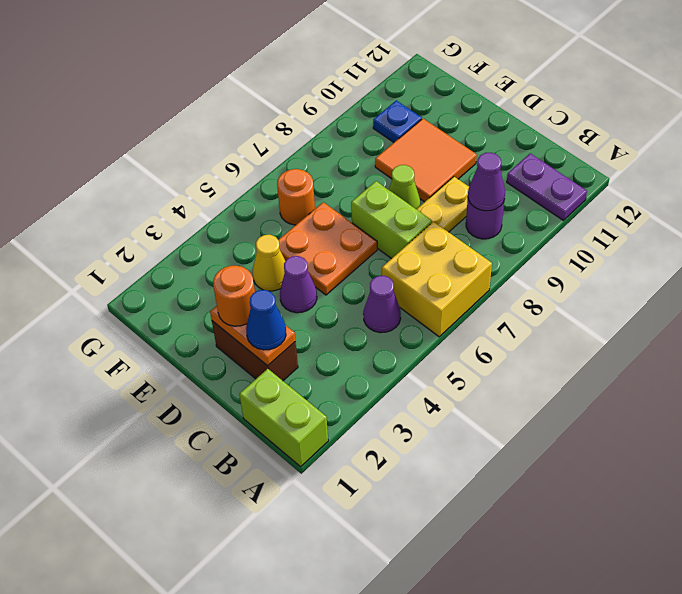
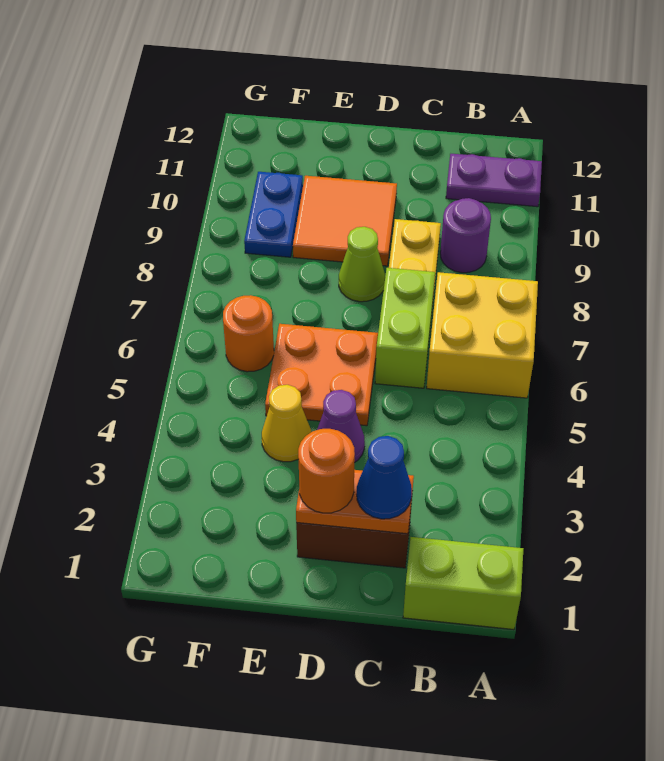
purple cone B5 level 1 -> none
purple cone B9 level 2 -> none
lime brick C7:D7 level 1 -> lime brick C6:C7 level 1
blue plate F10 level 1 -> blue plate F9:F10 level 1

